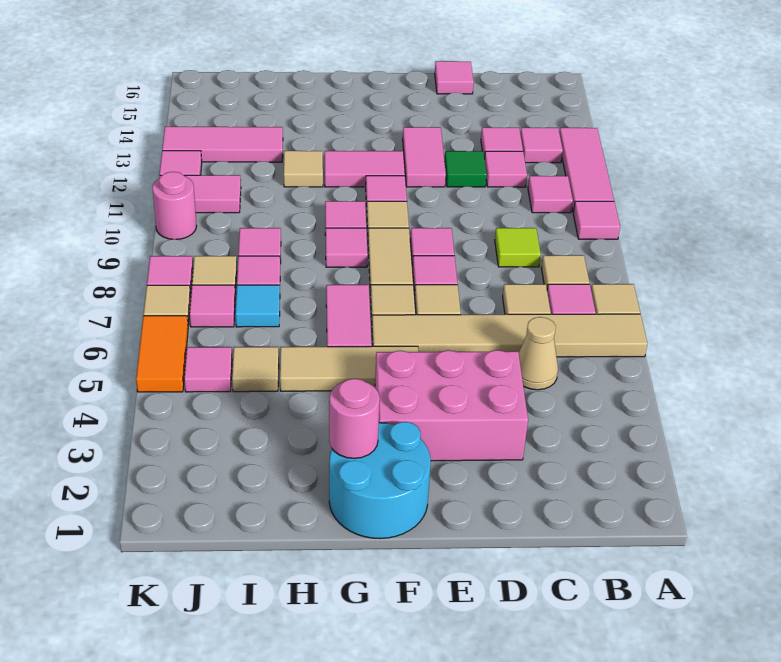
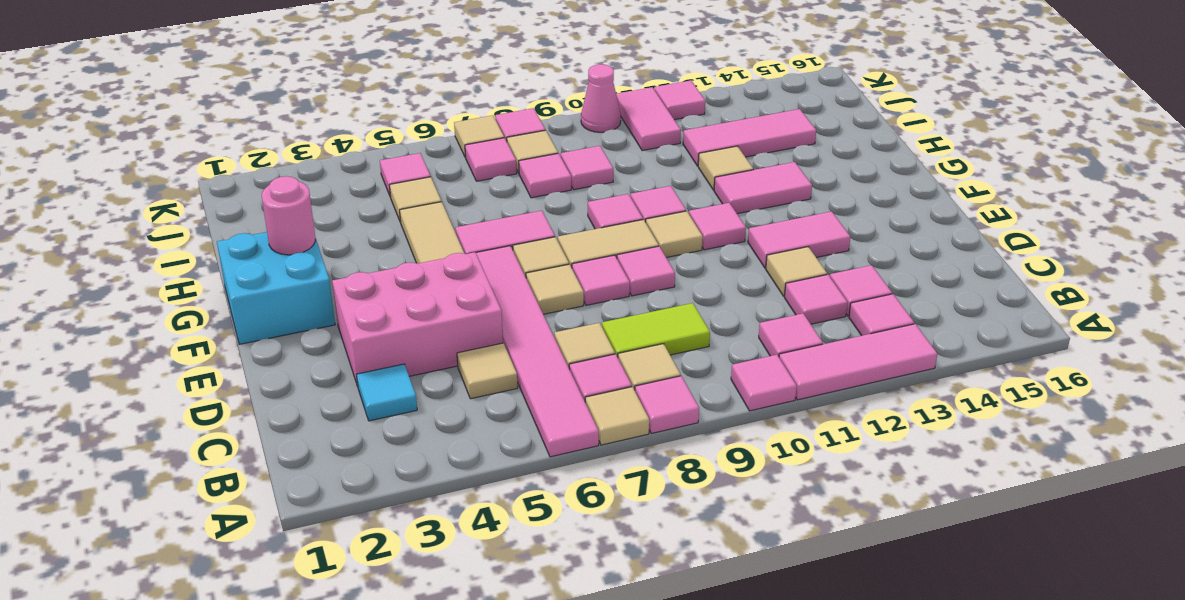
tan tile A6:F6 level 1 -> pink tile A6:F6 level 1
tan cone C5 level 1 -> tan tile C5 level 1
lime tile C9 level 1 -> lime tile C8:C9 level 1
pink brick D3:F4 level 1 -> pink brick D3:E5 level 1
green tile D12 level 1 -> tan tile D12 level 1
pink tile D16 level 1 -> pink tile A8 level 1
cyan round brick F1:G2 level 1 -> cyan brick F1:G2 level 1
pink tile F12:G12 level 1 -> pink tile G12:G13 level 1
cyan tile I7 level 1 -> cyan tile C3 level 1
pink tile I13:K13 level 1 -> pink tile I12:I14 level 1
orange tile K5:K6 level 1 -> none
pink round brick K10 level 1 -> pink cone K10 level 1

